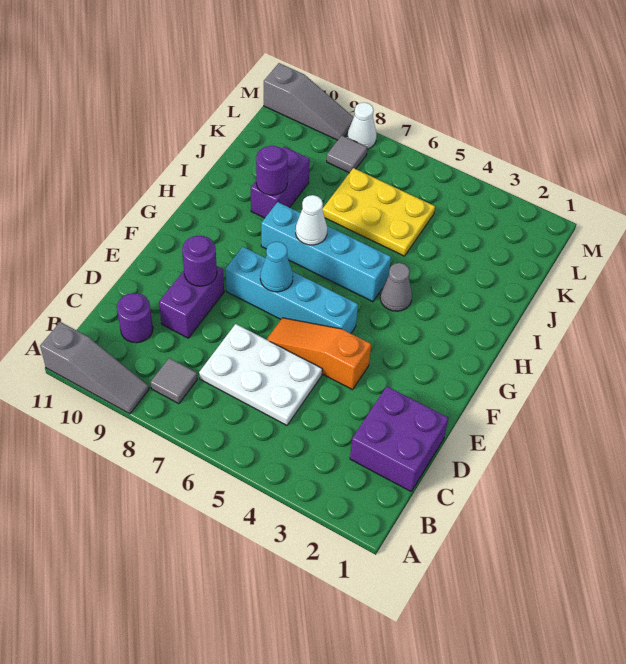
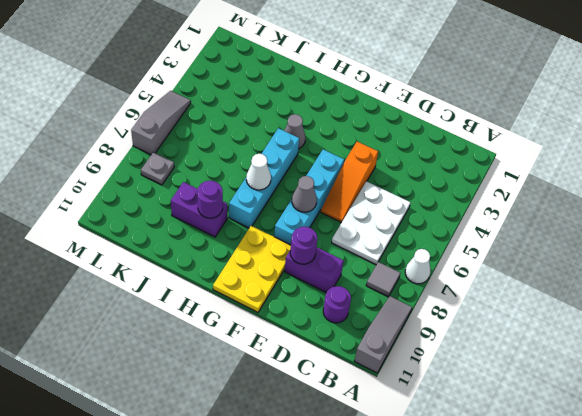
purple brick C1:D2 level 1 -> none
cyan cone F7 level 2 -> grey cone F7 level 2
yellow plate J5:K7 level 1 -> yellow plate F9:G11 level 1
grey tile L8 level 1 -> grey plate L8 level 1
white cone M8 level 1 -> white cone A7 level 1
grey slope M9:M11 level 1 top 11 -> grey slope M5:M7 level 1 top 7

